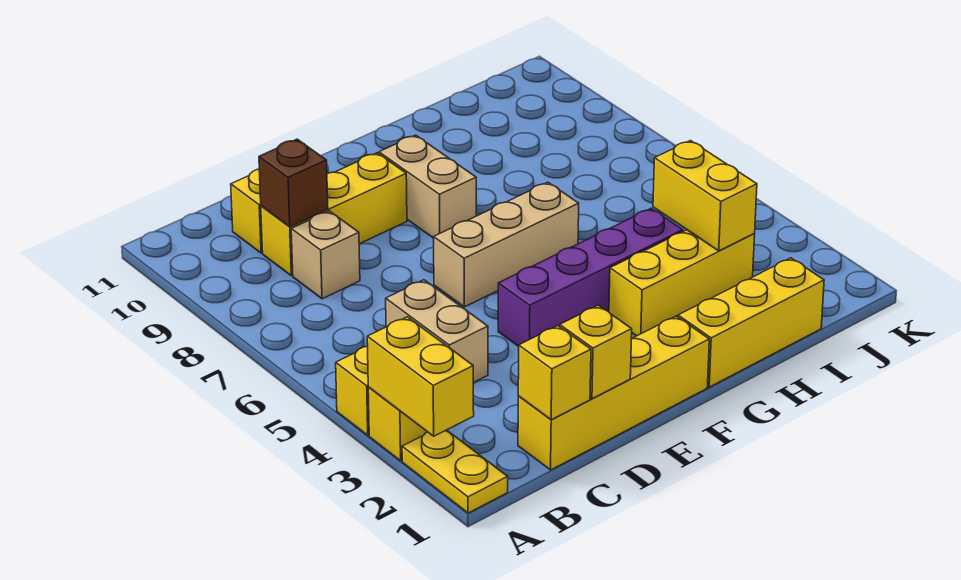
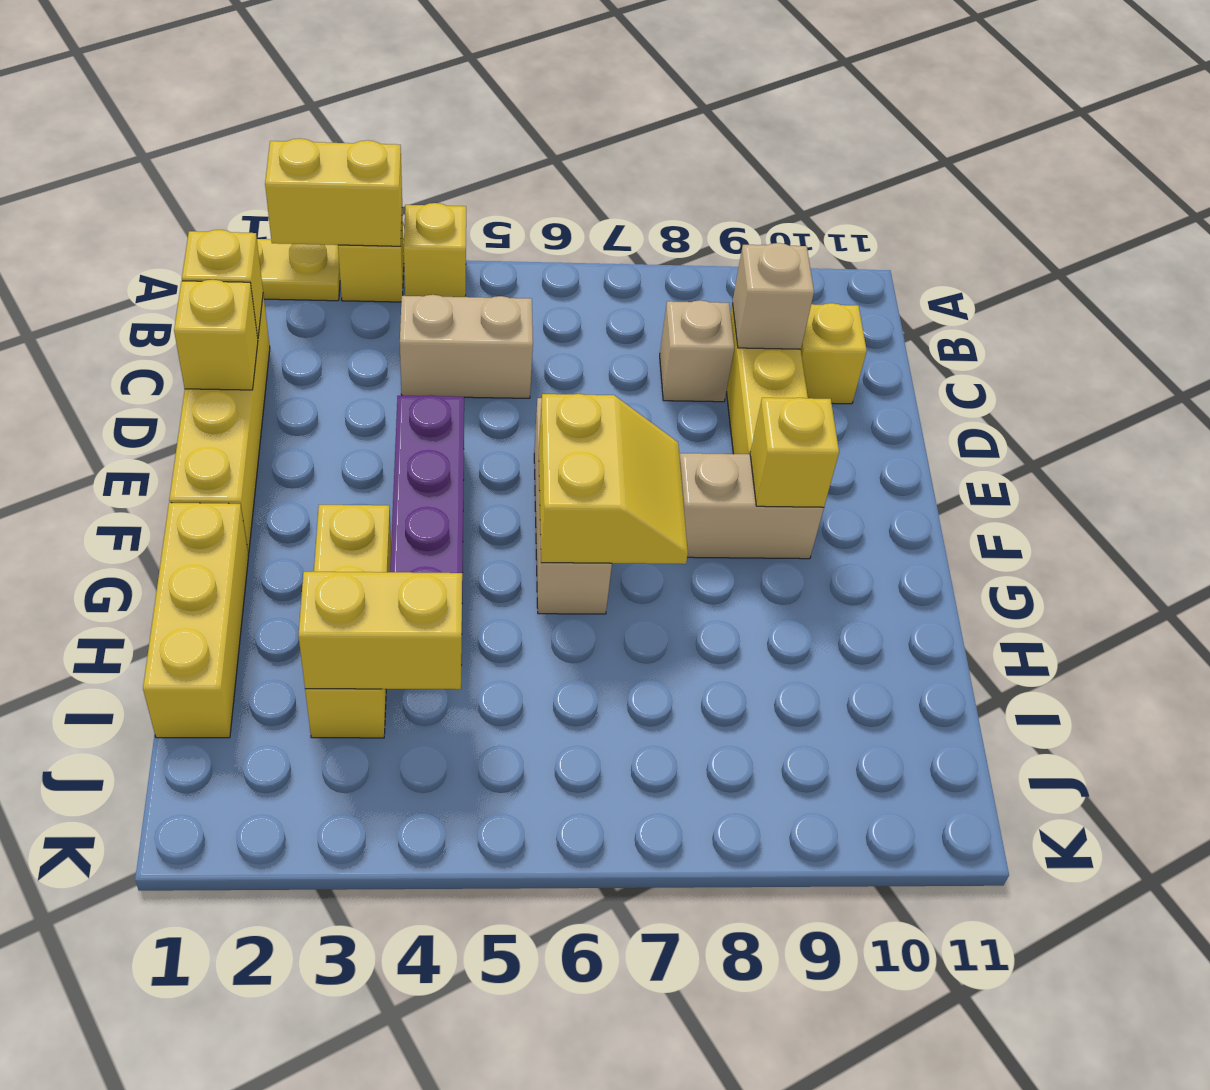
brown brick C9 level 2 -> tan brick C9 level 2
none -> yellow slope F6:G7 level 2 top 6
none -> yellow brick F9 level 2

